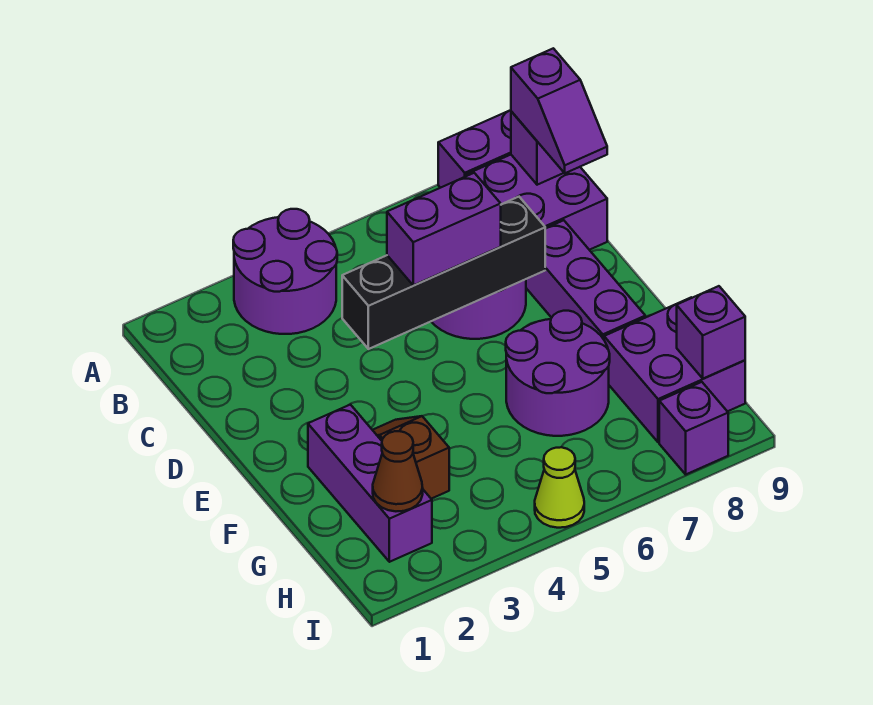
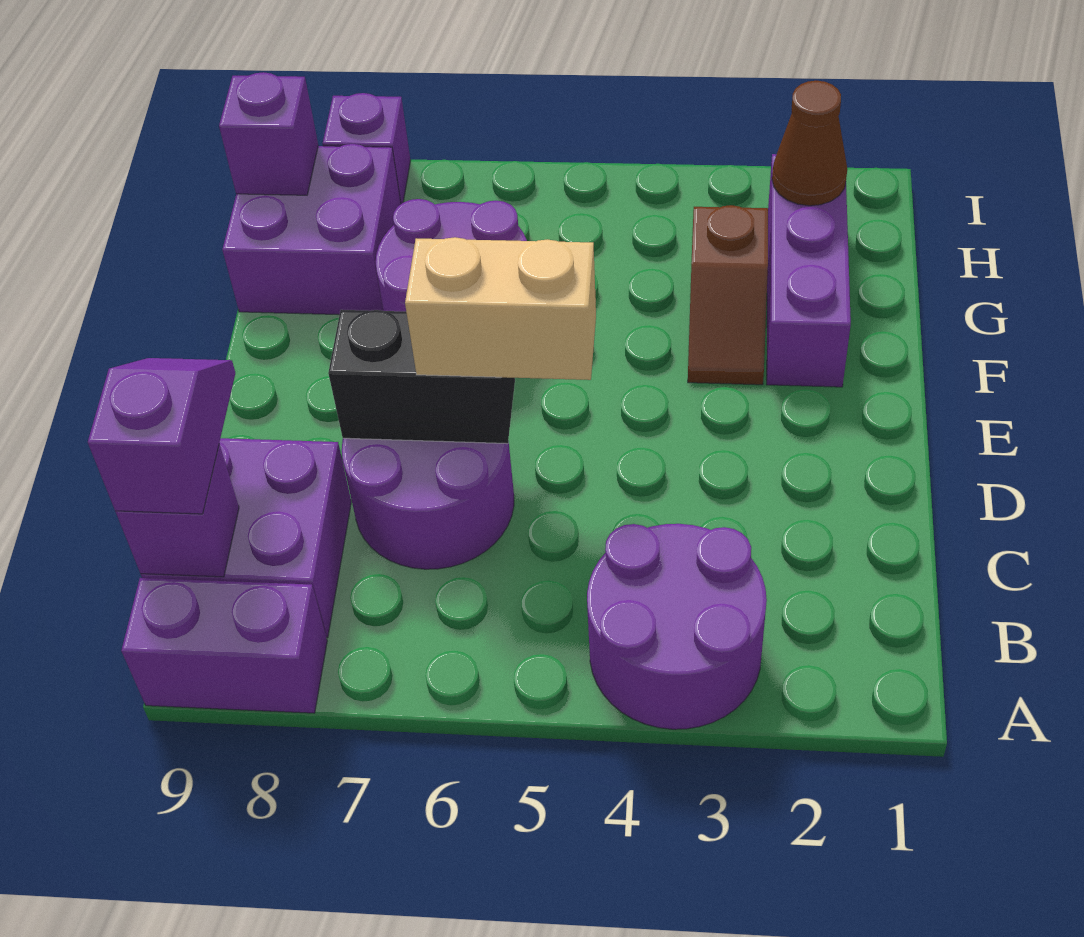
black brick D4:D7 level 2 -> black brick D6:D7 level 2
purple brick D5:D6 level 3 -> tan brick D5:D6 level 3
purple brick D8:F8 level 1 -> none
lime cone I5 level 1 -> none

